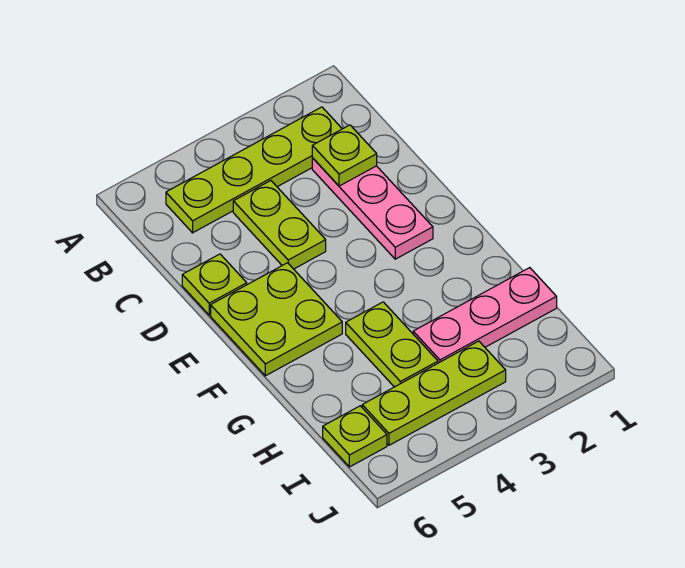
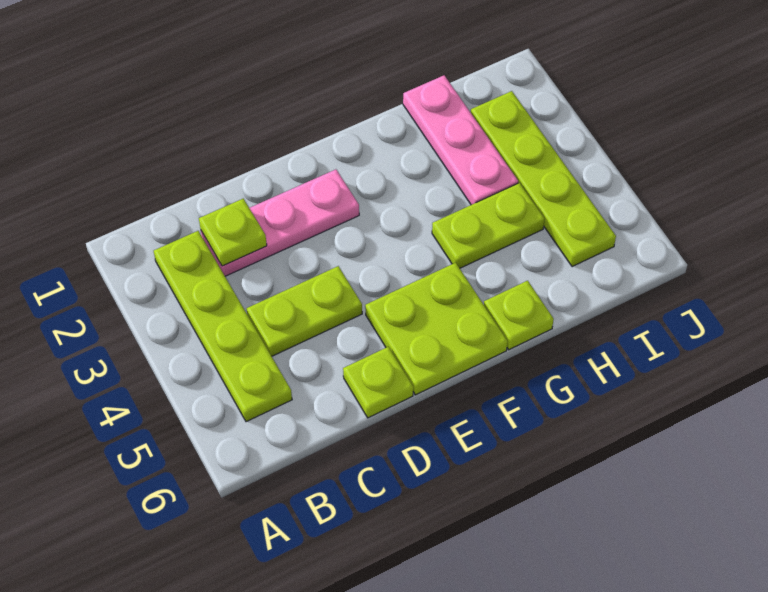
lime plate I3:I5 level 1 -> lime plate I2:I5 level 1
lime plate I6 level 1 -> lime plate G6 level 1

